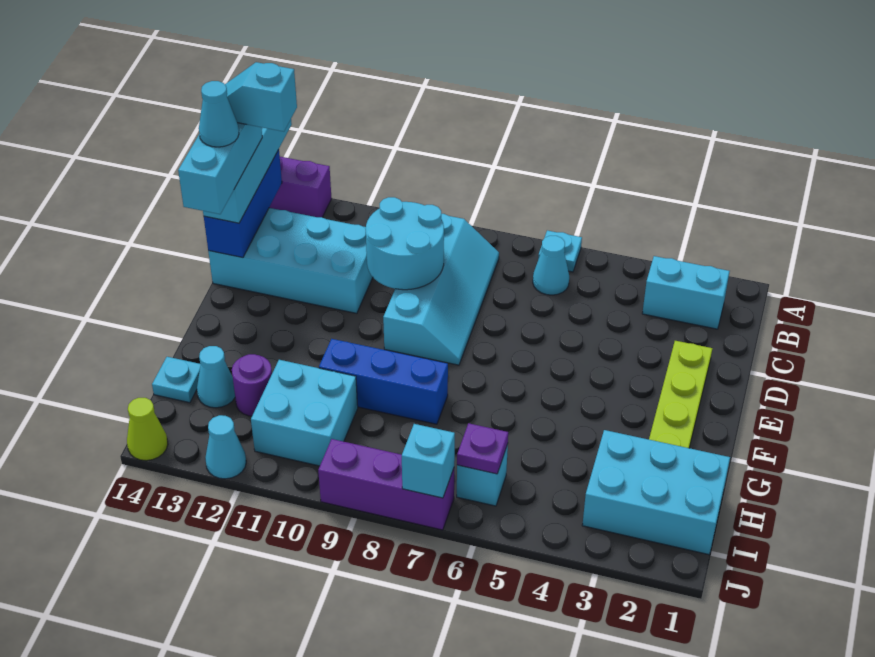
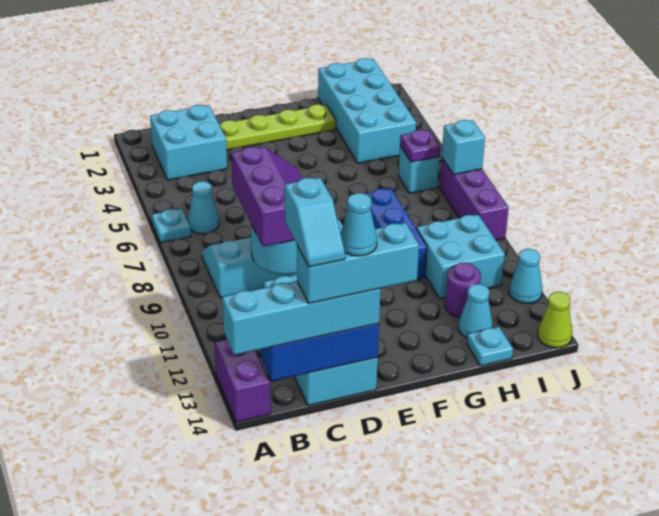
cyan brick B2:B3 level 1 -> cyan brick B2:C3 level 1
none -> purple slope C8:D10 level 3 top C
cyan brick H1:I3 level 1 -> cyan brick H1:I4 level 1

